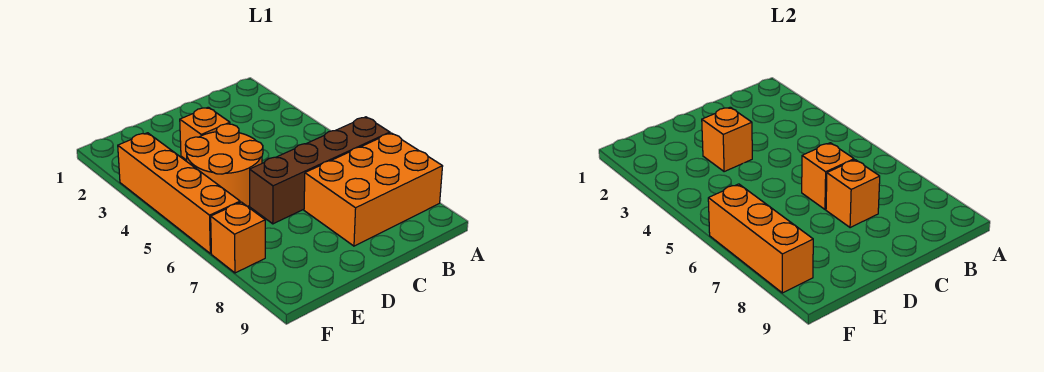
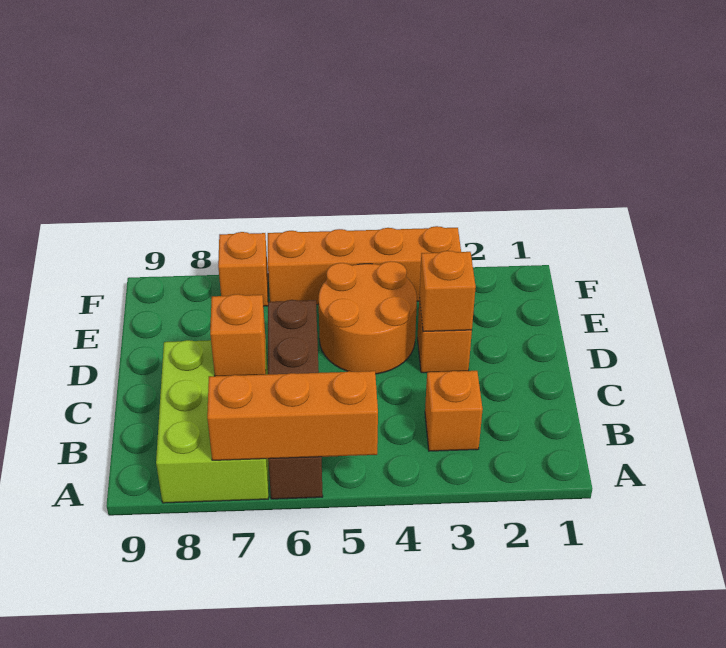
orange brick A7:C8 level 1 -> lime brick A7:C8 level 1
orange brick C6 level 2 -> orange brick B3 level 1
orange brick F6:F8 level 2 -> orange brick A5:A7 level 2

